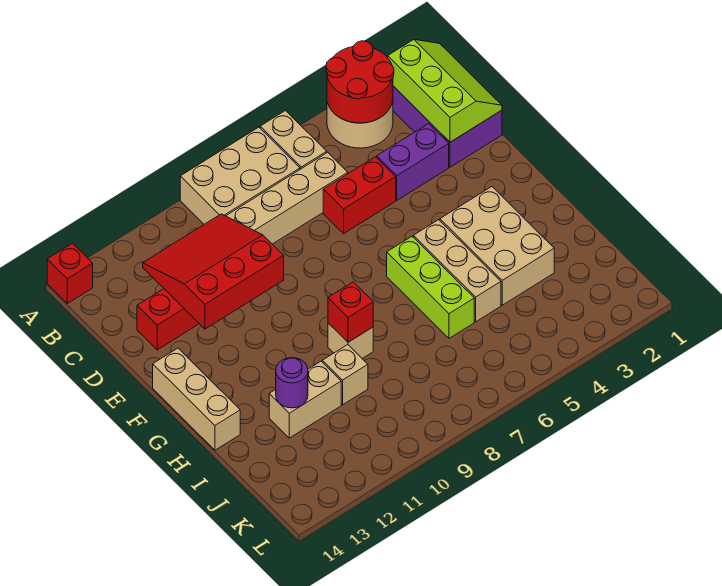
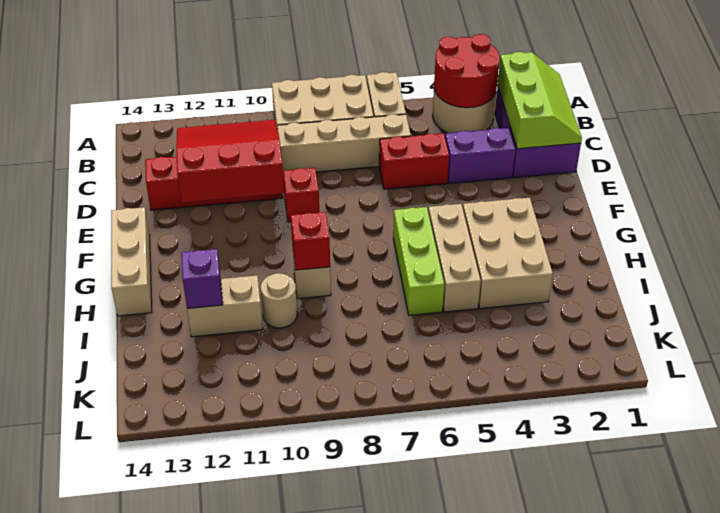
red brick A14 level 1 -> red brick E9 level 1
tan brick I10 level 1 -> tan round brick I10 level 1
purple round brick I12 level 2 -> purple brick I12 level 2

